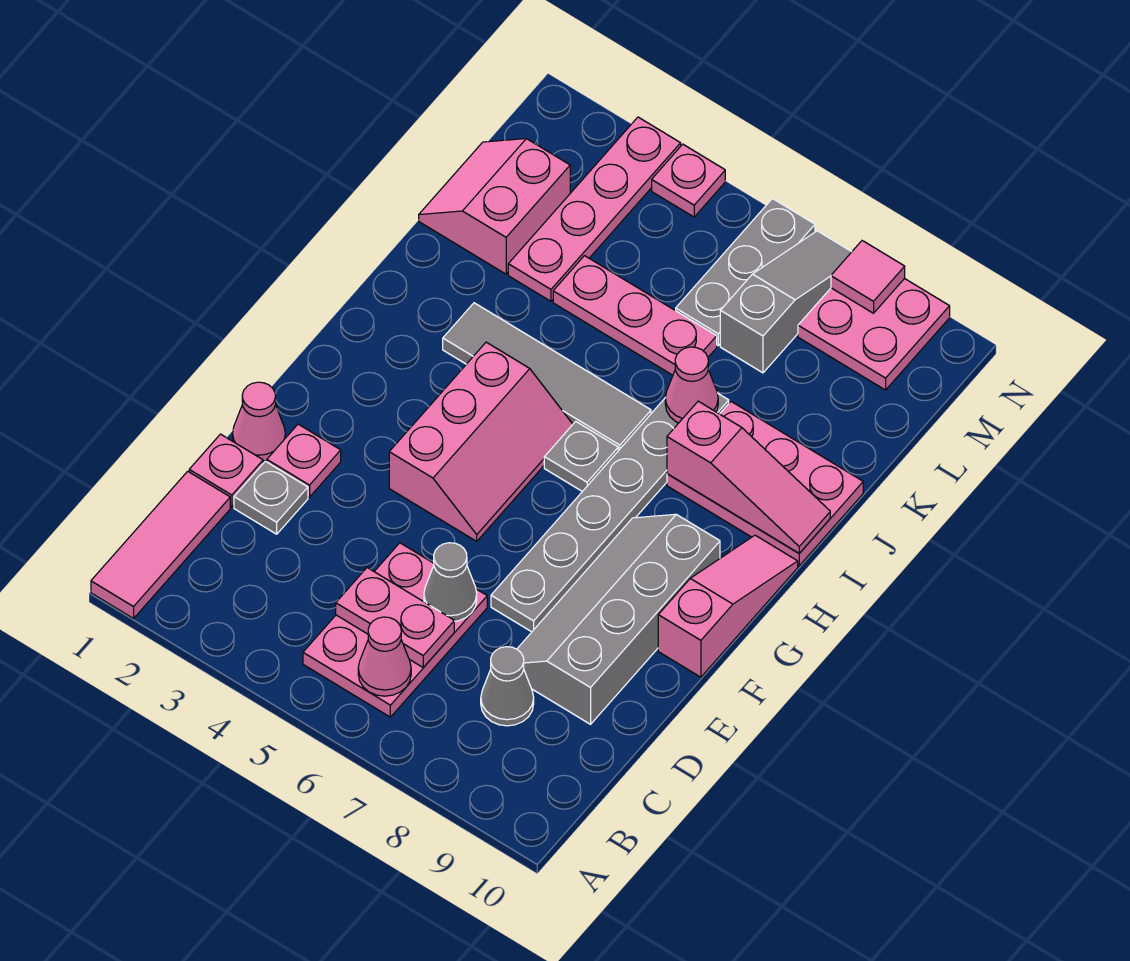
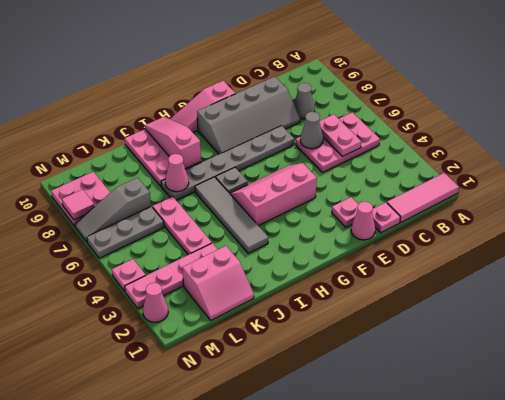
pink cone B6 level 2 -> pink cone N2 level 1
grey plate D2 level 1 -> none

